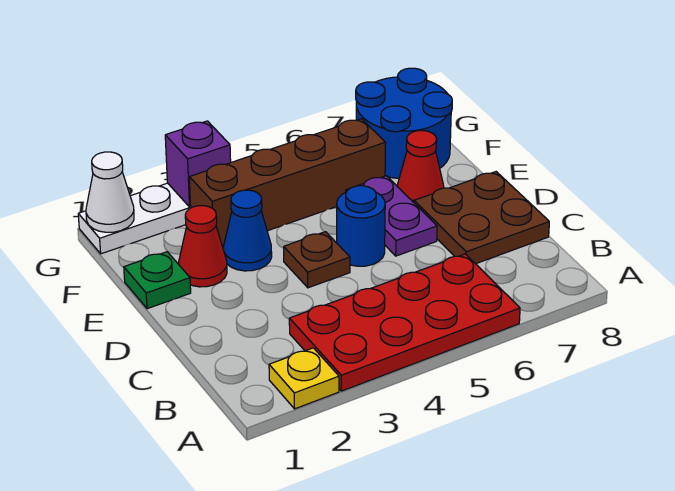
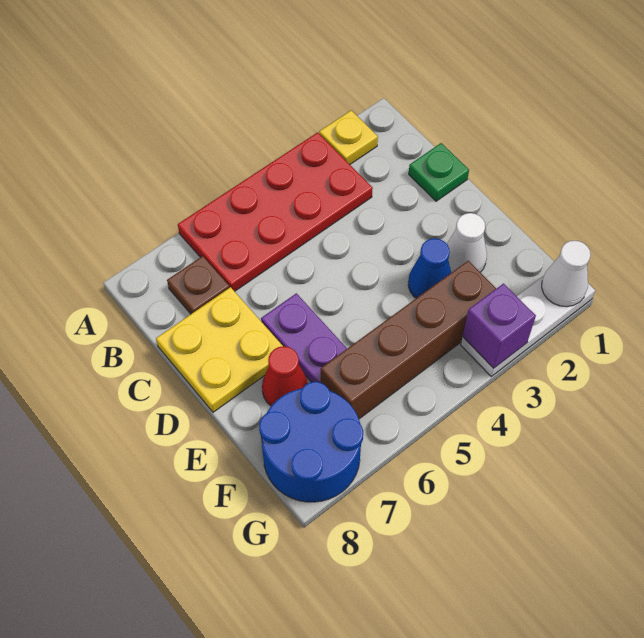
brown plate C7:D8 level 1 -> yellow plate C7:D8 level 1
brown plate D4 level 1 -> brown plate B7 level 1
blue round brick D5 level 1 -> none
green plate E1 level 1 -> green plate C1 level 1
red cone E2 level 1 -> white cone E2 level 1

